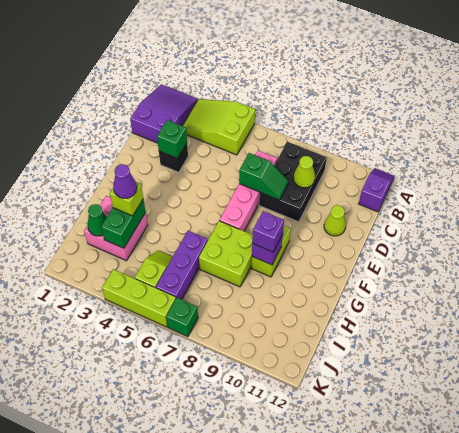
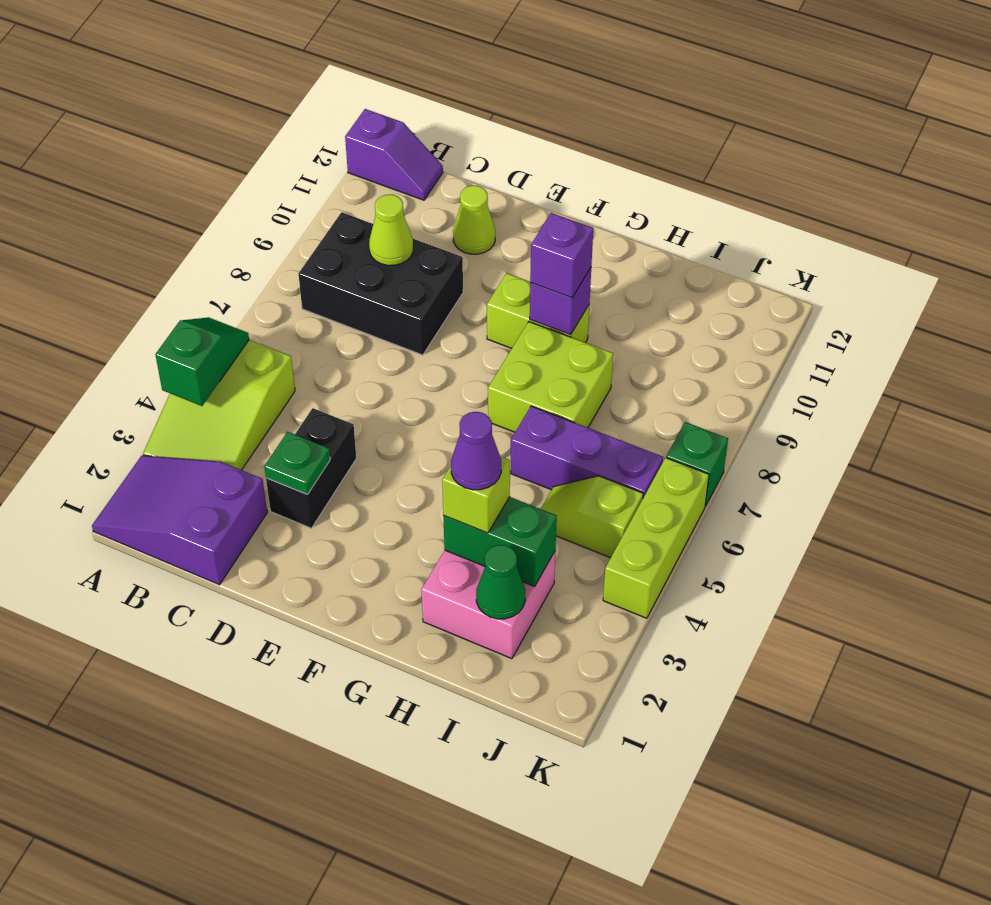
purple slope A12:B12 level 1 top B -> purple slope A12:B12 level 1 top A
pink brick C7:F7 level 1 -> none
black brick D3 level 1 -> black brick D3:D4 level 1
green brick D3 level 2 -> green plate D3 level 2
green slope D7:D8 level 2 top 7 -> green slope A4:A5 level 2 top 4

